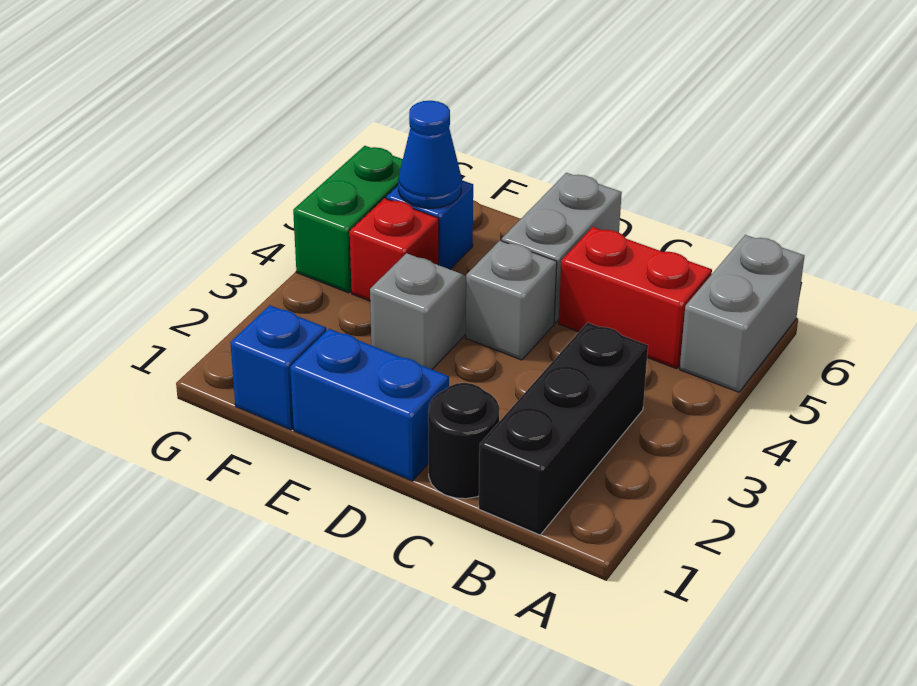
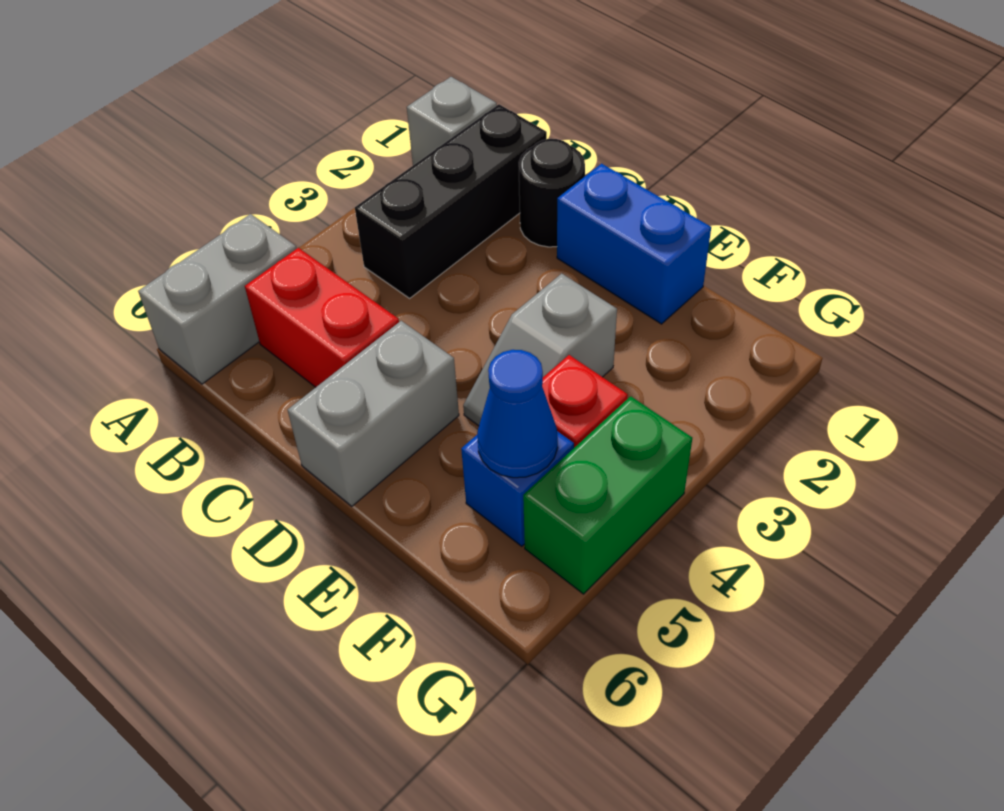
grey brick D4 level 1 -> grey brick A1 level 1
blue brick F1 level 1 -> none

